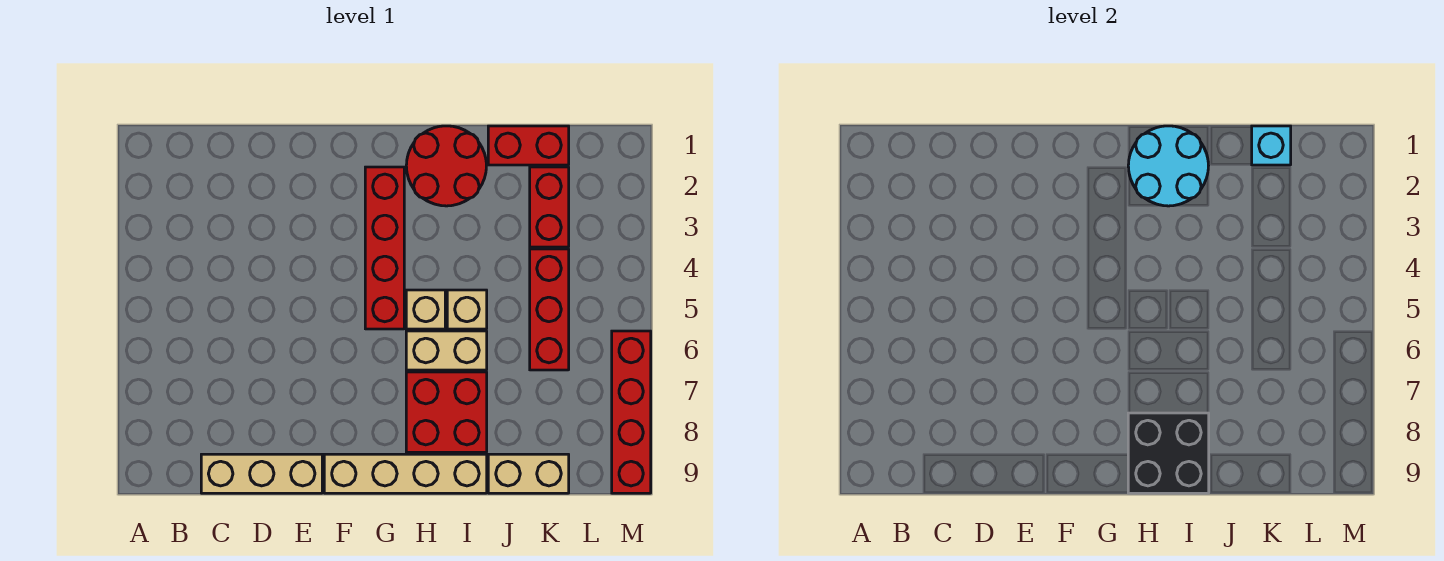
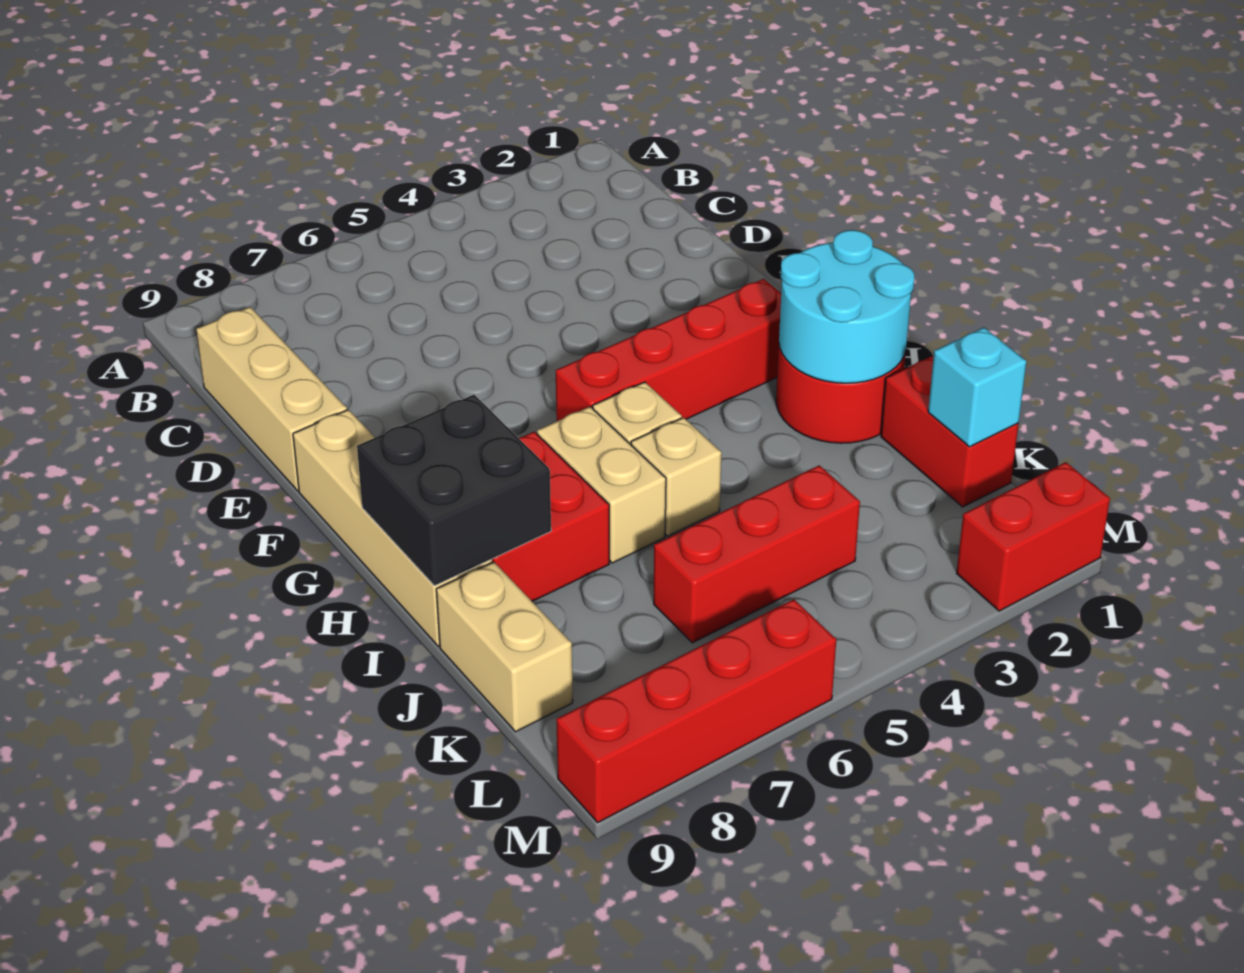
red brick K2:K3 level 1 -> red brick M1:M2 level 1

